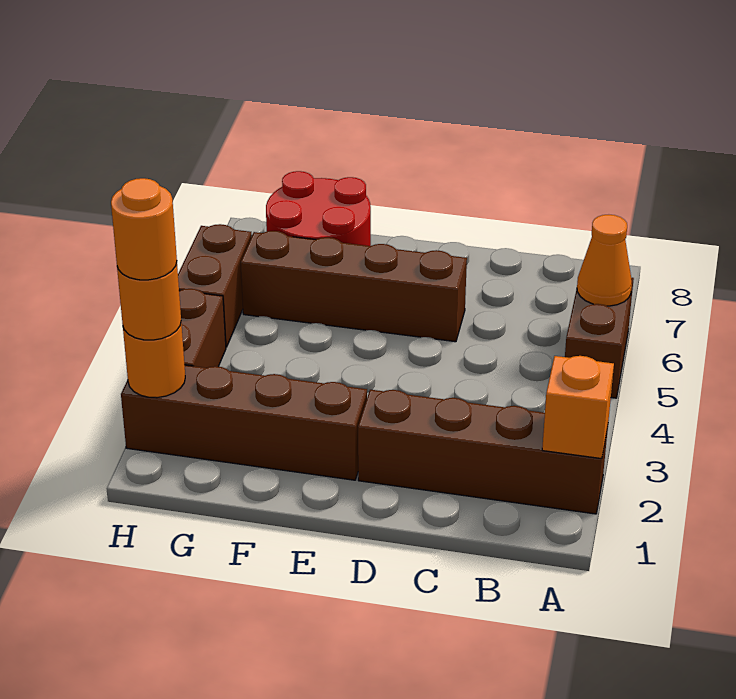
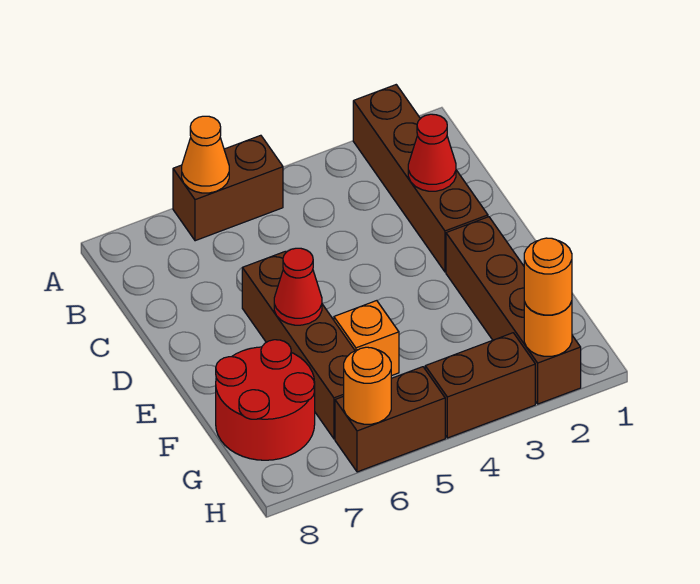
orange brick A2 level 2 -> orange brick F5 level 1
none -> red cone C2 level 2
none -> red cone E6 level 2
orange round brick H2 level 4 -> orange round brick H6 level 2

